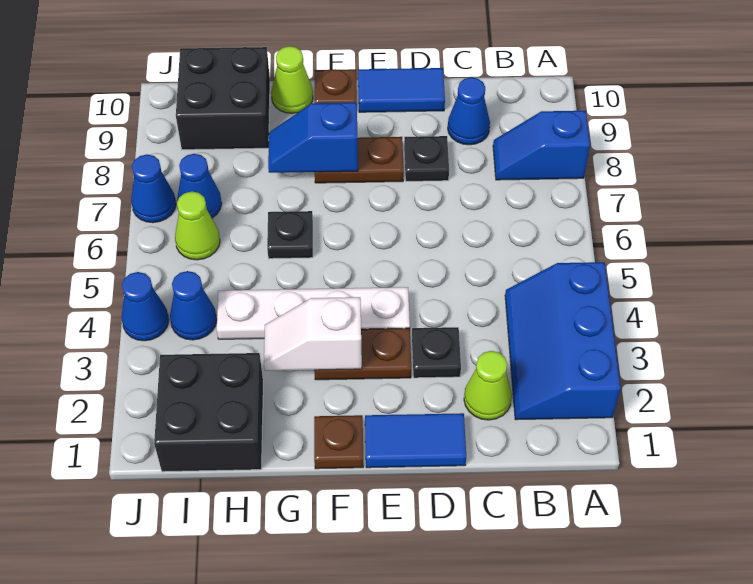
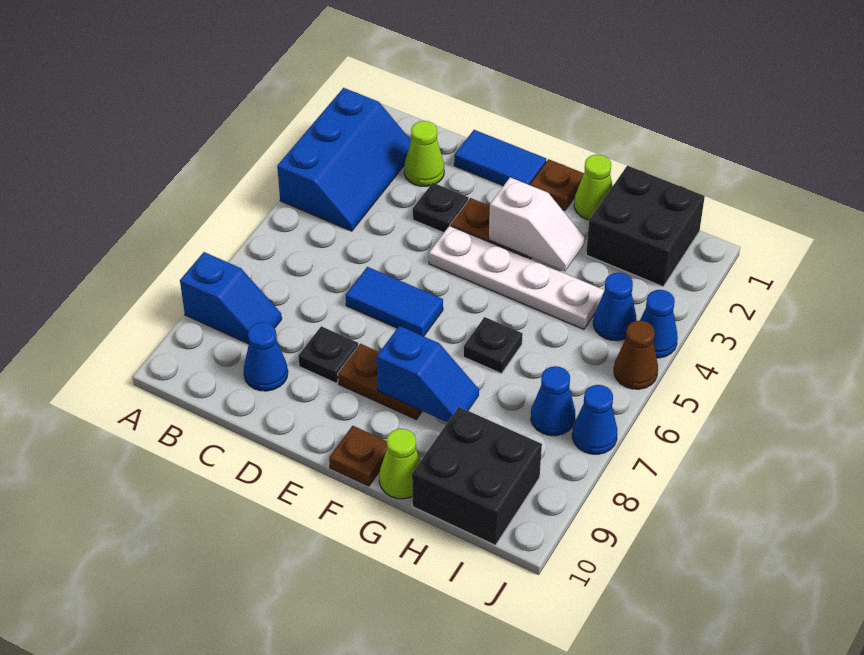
blue tile D10:E10 level 1 -> blue tile D6:E6 level 1
lime cone I6 level 1 -> lime cone G1 level 1
none -> brown cone J5 level 1

